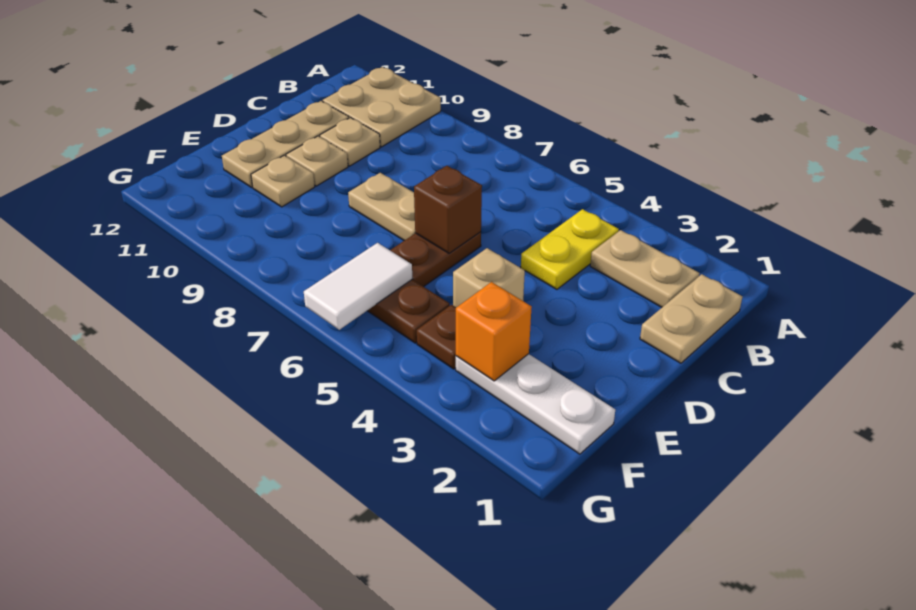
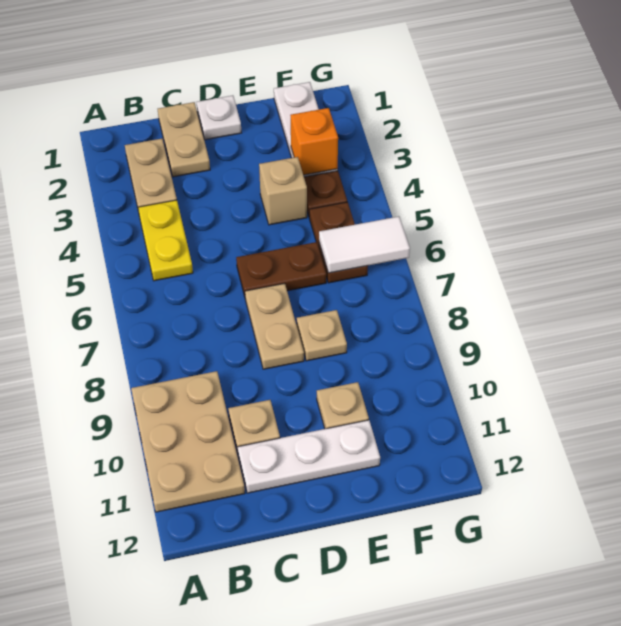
tan plate A10:B11 level 1 -> tan plate A9:B11 level 1
tan plate B1:C1 level 1 -> tan plate C1:C2 level 1
yellow plate B4:C4 level 1 -> yellow plate B4:B5 level 1
tan plate C11:E11 level 1 -> white plate C11:E11 level 1
none -> white plate D1 level 1
brown brick D6 level 2 -> none
tan plate D10 level 1 -> tan plate E8 level 1

